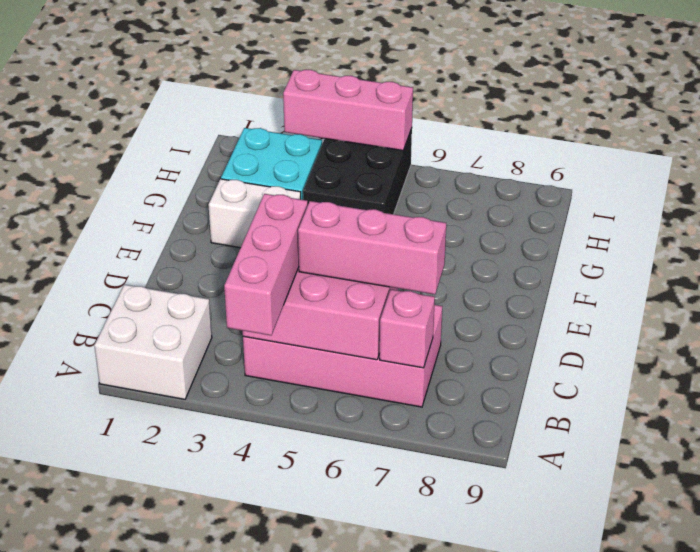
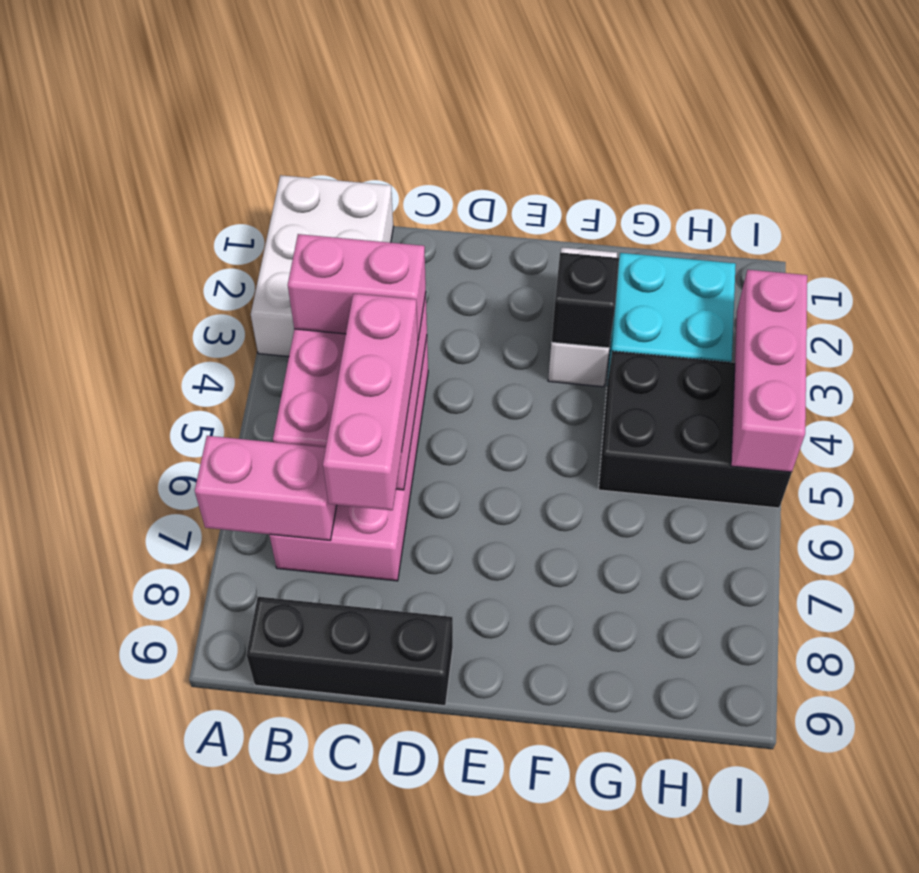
white brick A1:B2 level 1 -> white brick A1:B3 level 1
pink brick A4:C4 level 3 -> pink brick B4:C4 level 3
pink brick B7 level 2 -> pink brick A7:B7 level 2
none -> black brick B9:D9 level 1
none -> black brick F3 level 2

